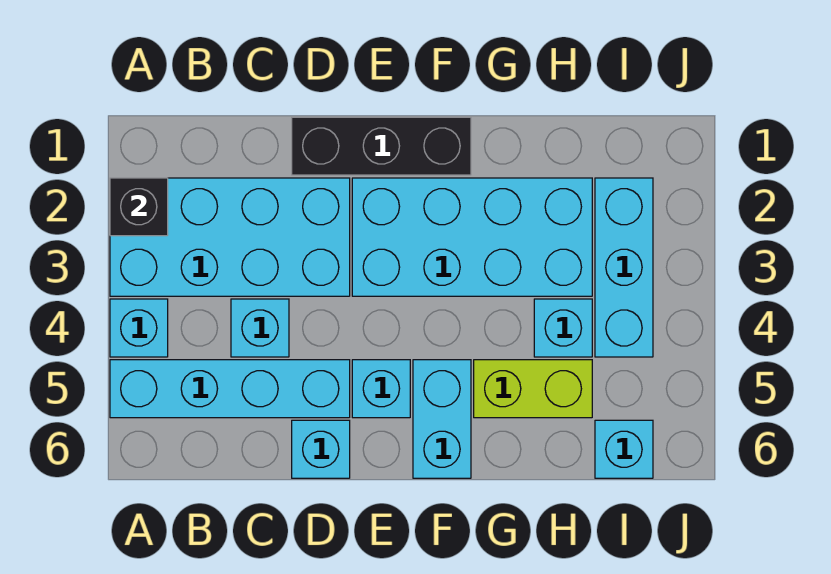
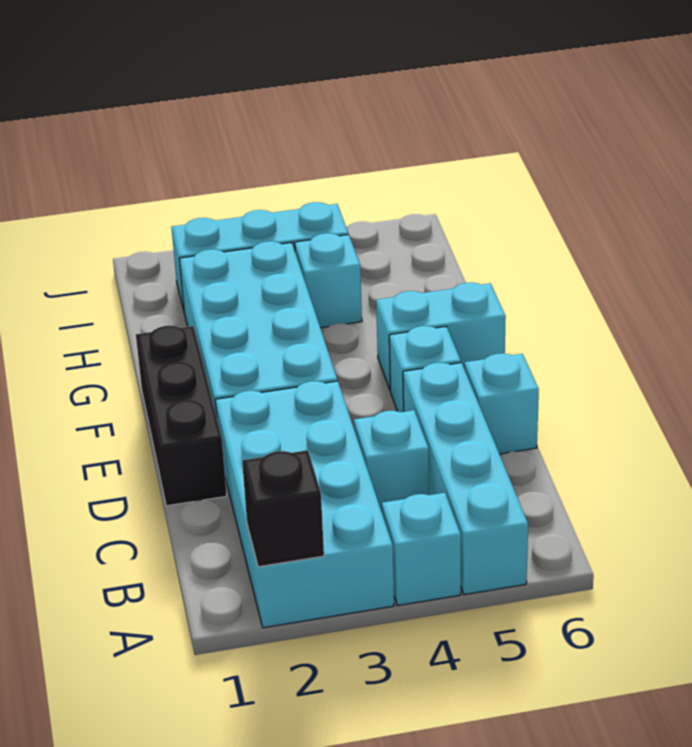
lime brick G5:H5 level 1 -> none
cyan brick I6 level 1 -> none

